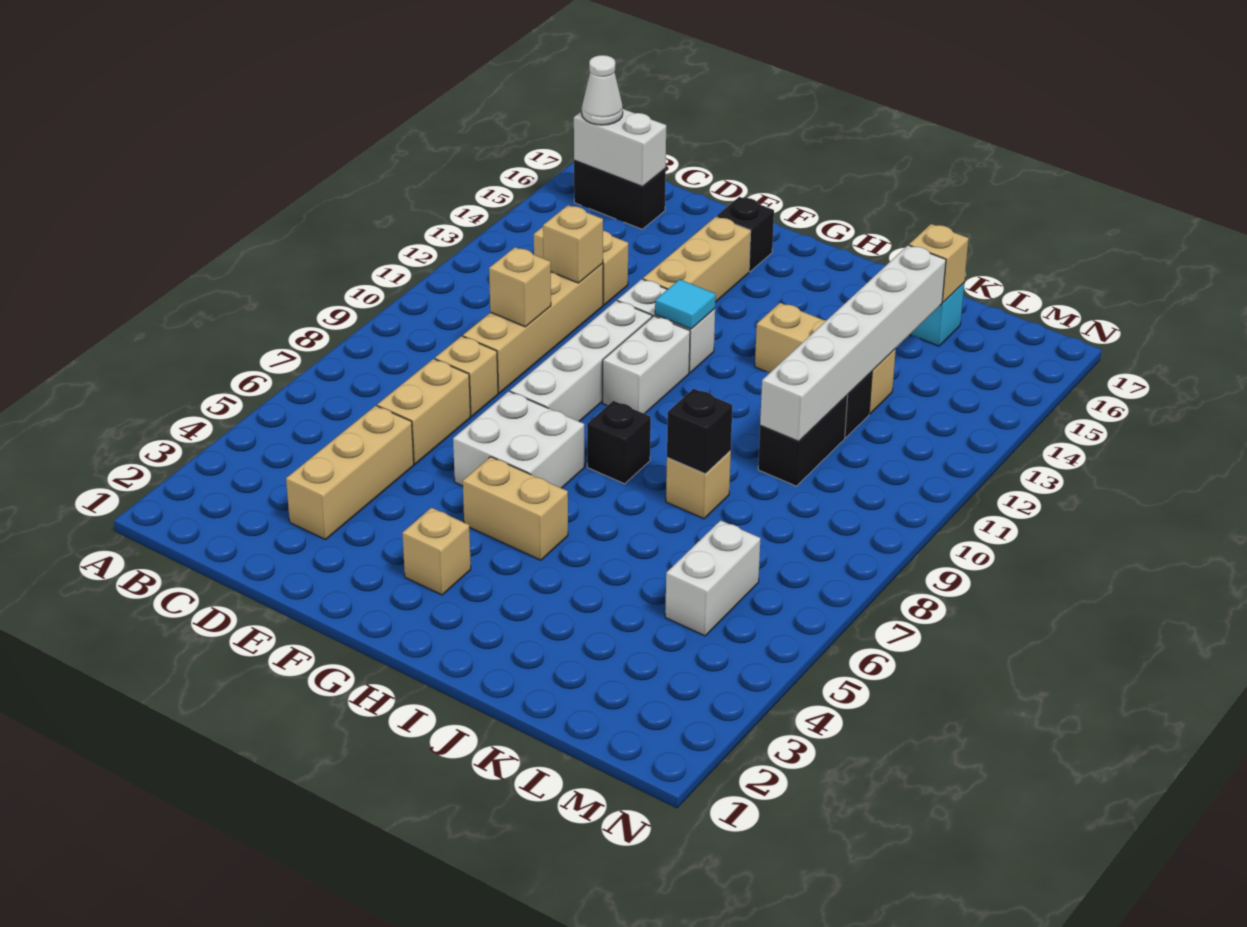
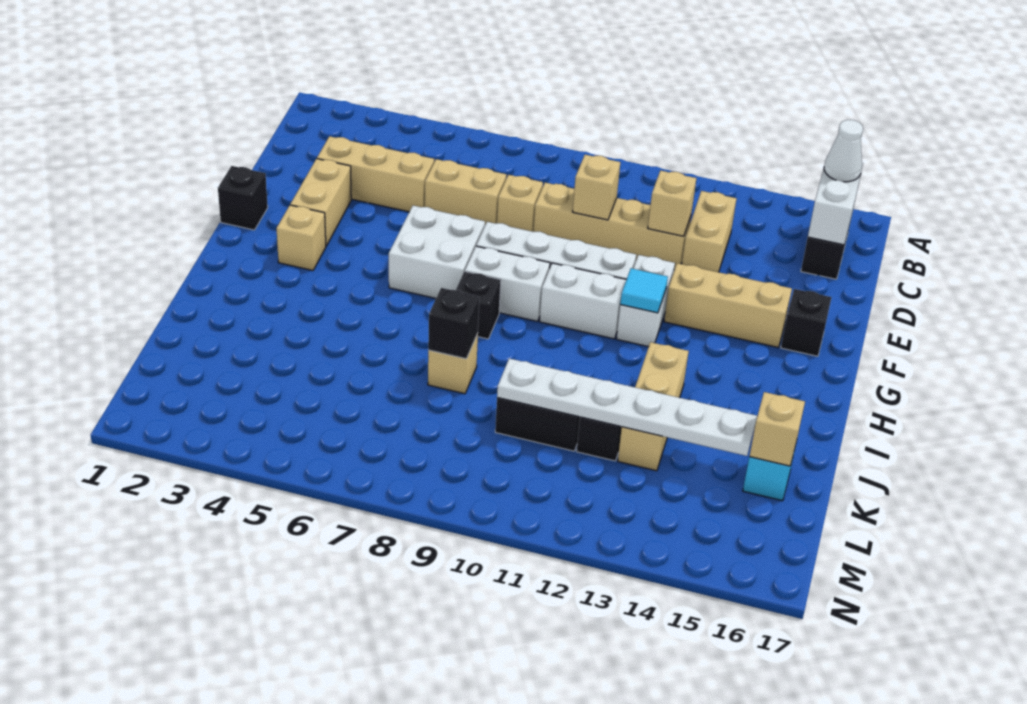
none -> black brick F1 level 1
tan brick G5:H5 level 1 -> tan brick E3:F3 level 1
white brick K10:K15 level 2 -> white plate K10:K15 level 2
white brick L5:L6 level 1 -> white brick G8:G9 level 1

